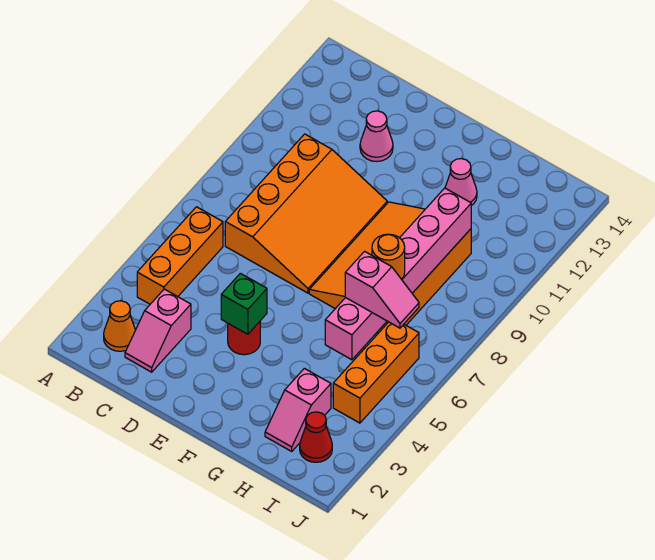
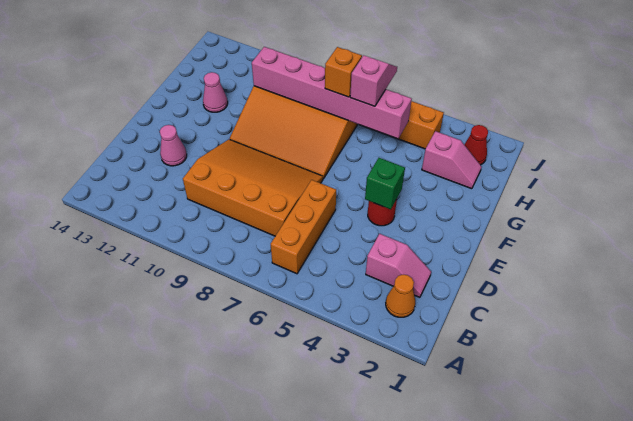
orange brick B4:B6 level 1 -> orange brick B6:D6 level 1
orange round brick H7 level 3 -> orange brick H7 level 3

